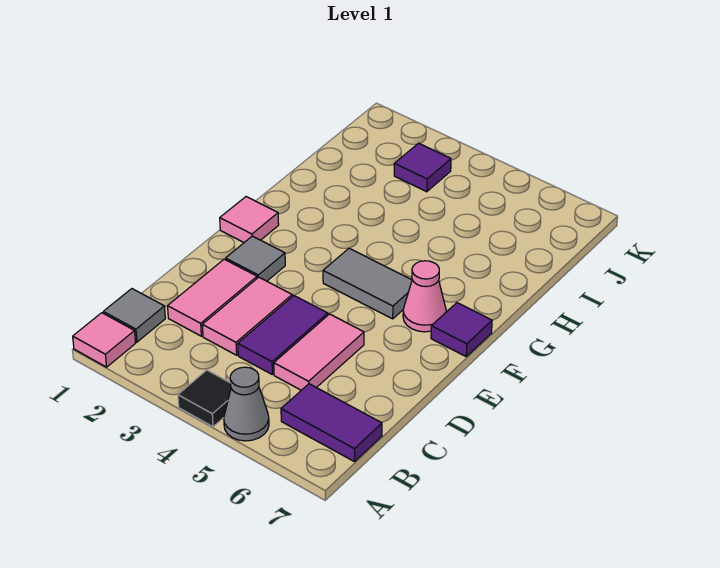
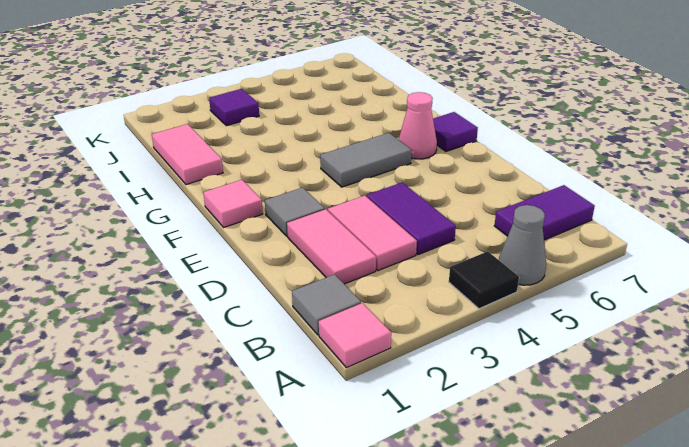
pink tile C5:D5 level 1 -> pink tile H1:I1 level 1

